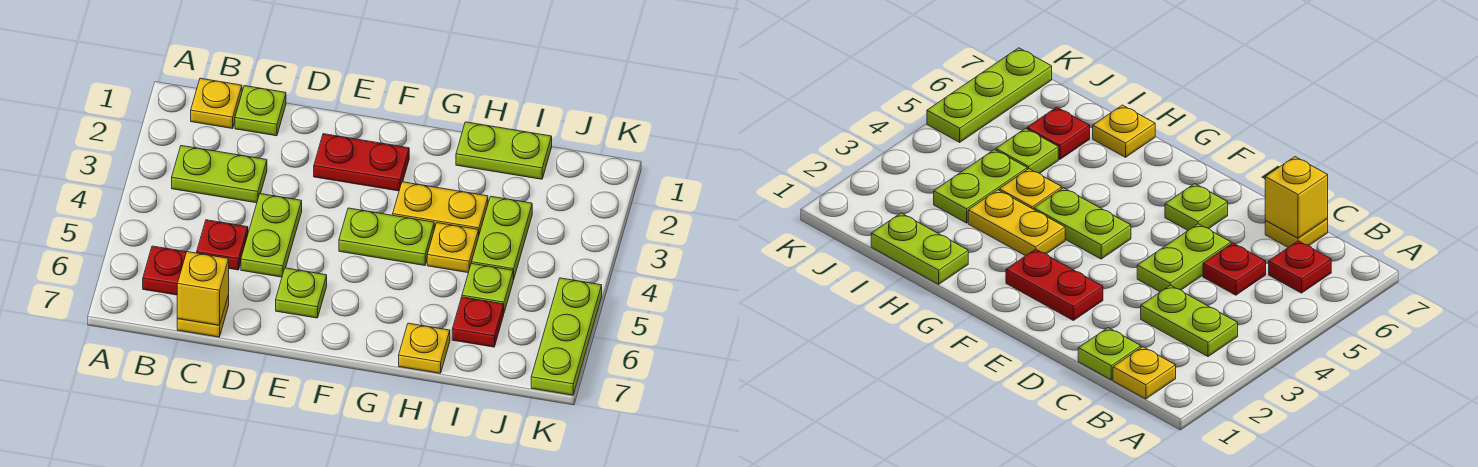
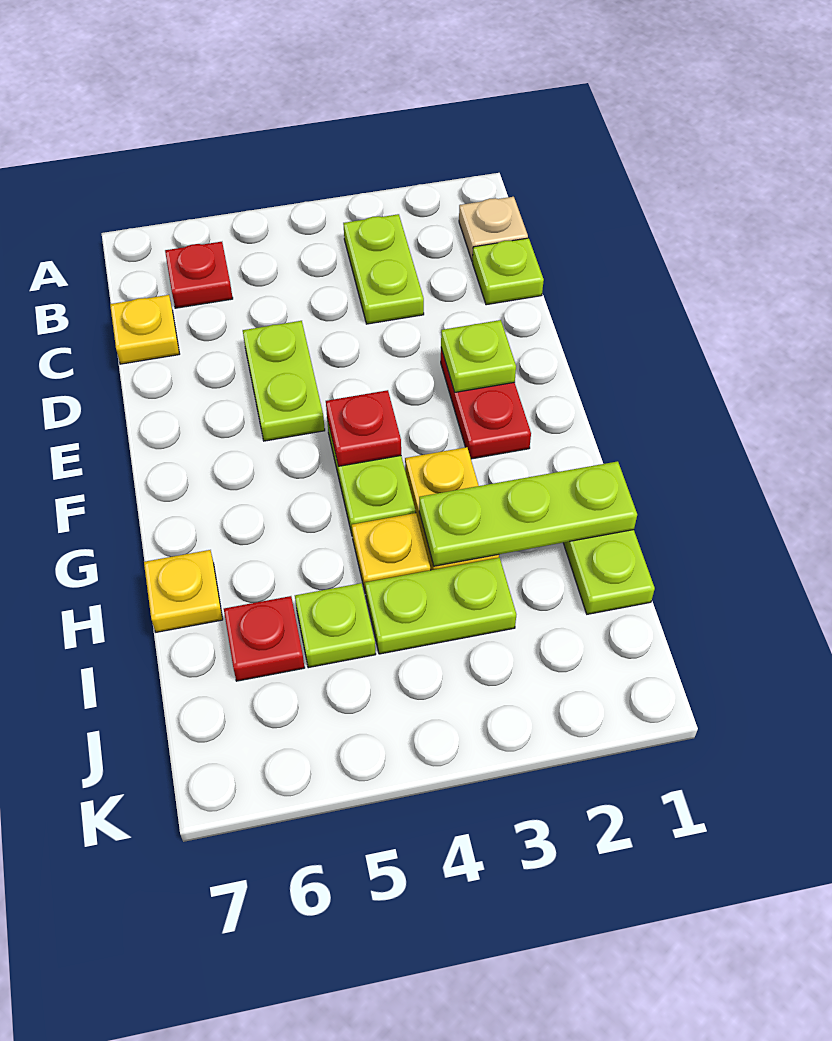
yellow plate B1 level 1 -> tan plate B1 level 1
red plate C5 level 1 -> red plate F4 level 2
yellow brick C7 level 2 -> none
lime plate D4:D5 level 1 -> lime plate D5:E5 level 1
lime plate E6 level 1 -> lime plate E2 level 2
lime plate K5:K7 level 1 -> lime plate H1:H3 level 2

